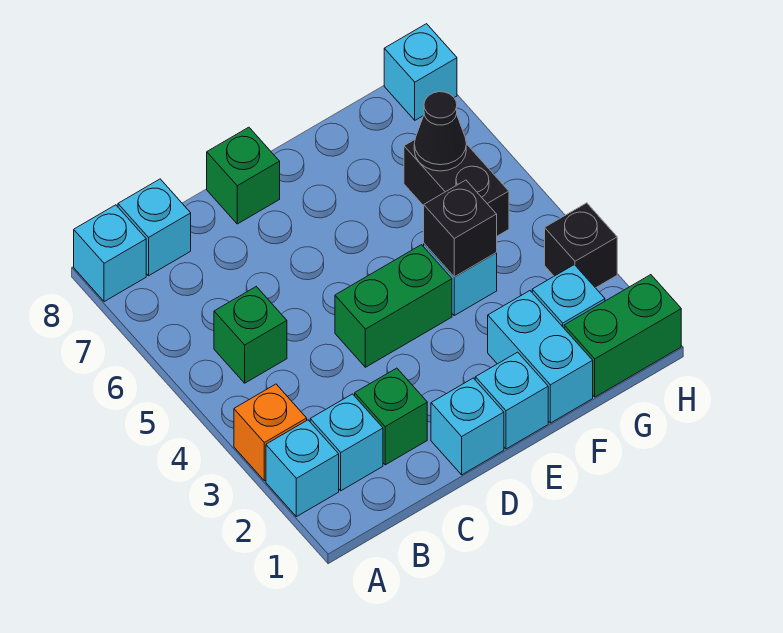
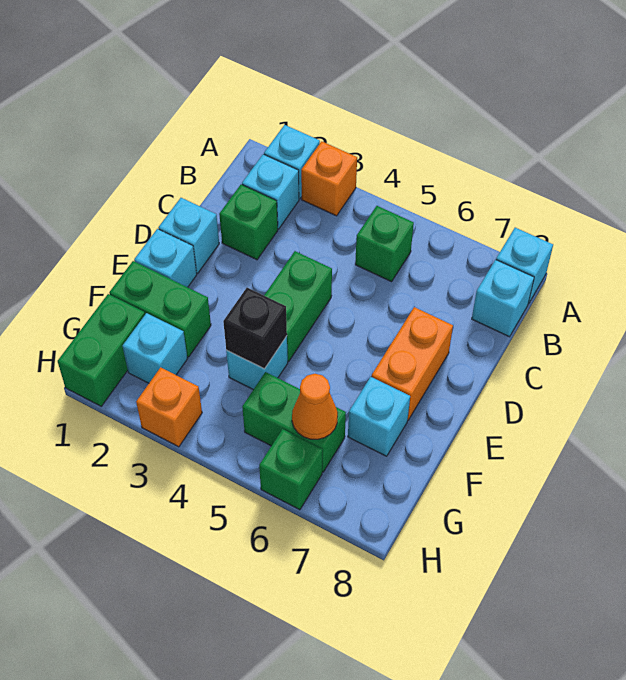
none -> orange brick D7:E7 level 1
green brick D8 level 1 -> green brick H6 level 1
cyan brick F1:F2 level 1 -> green brick F1:F2 level 1
black brick G5:G6 level 1 -> green brick G5:G6 level 1
black cone G6 level 2 -> orange cone G6 level 2
black brick H3 level 1 -> orange brick H3 level 1
cyan brick H8 level 1 -> cyan brick F7 level 1

